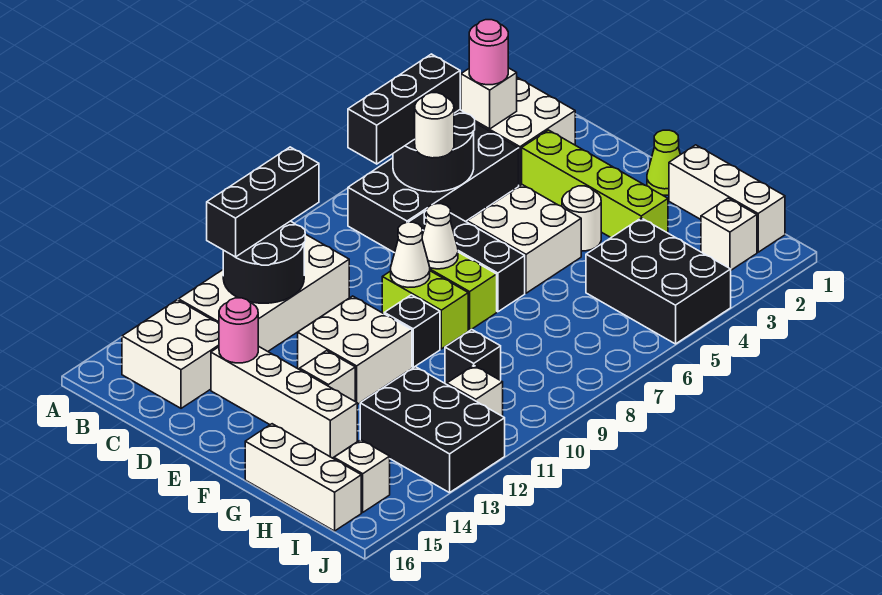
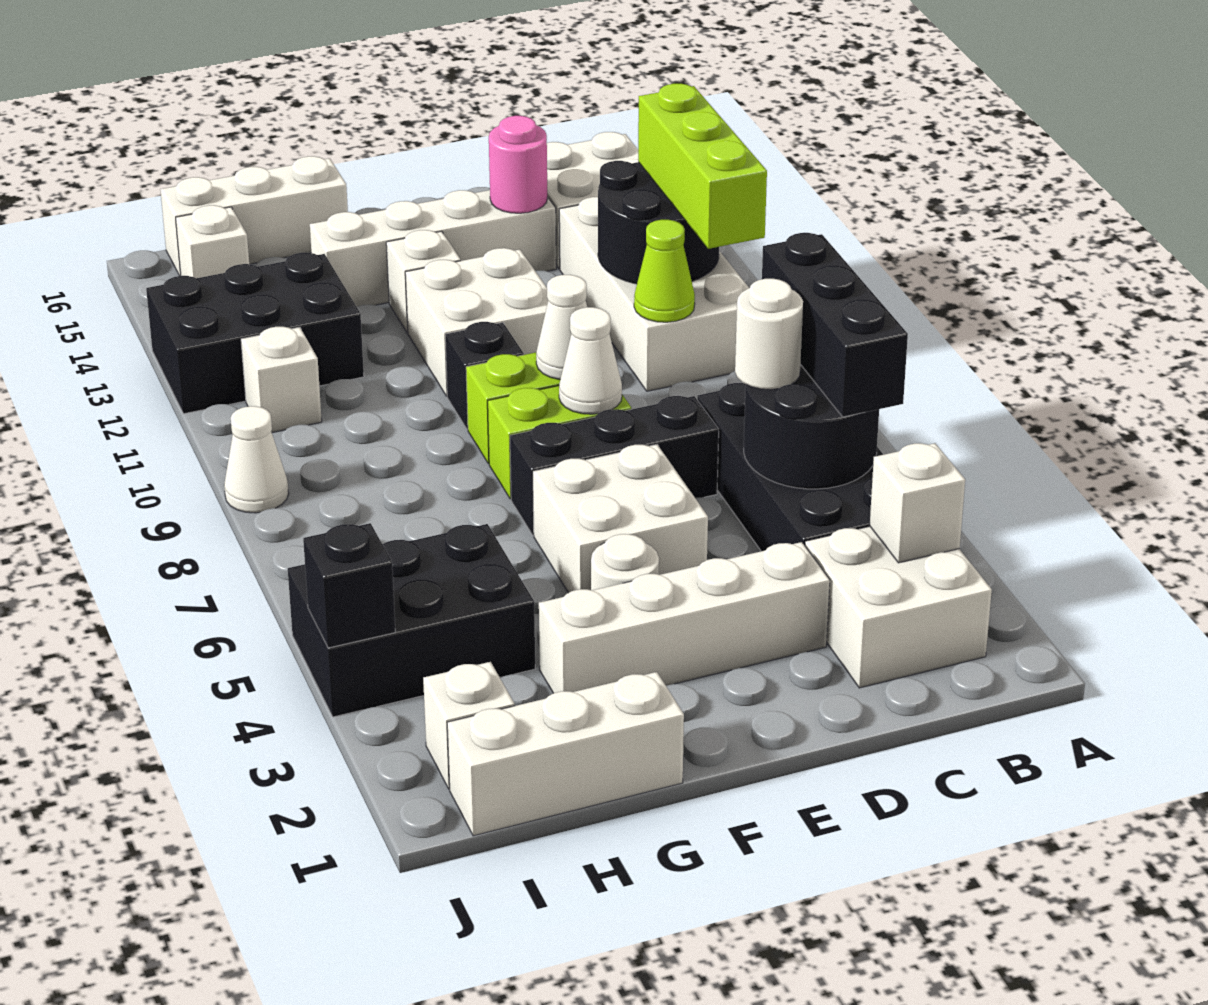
pink round brick B3 level 3 -> none
black brick B10:B12 level 3 -> lime brick B10:B12 level 3
lime brick D3:G3 level 1 -> white brick D3:G3 level 1
lime cone F1 level 1 -> lime cone C10 level 2
black brick H10 level 1 -> black brick J4 level 2
none -> white cone J9 level 1

